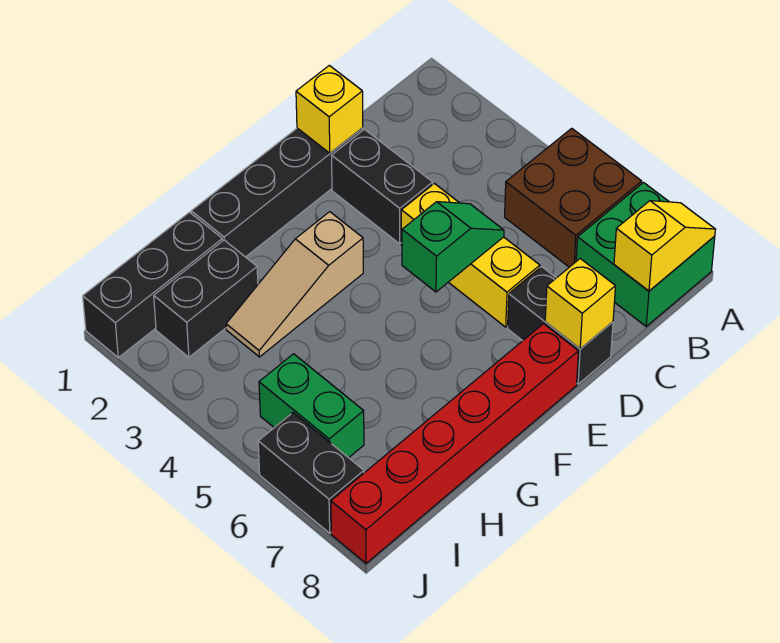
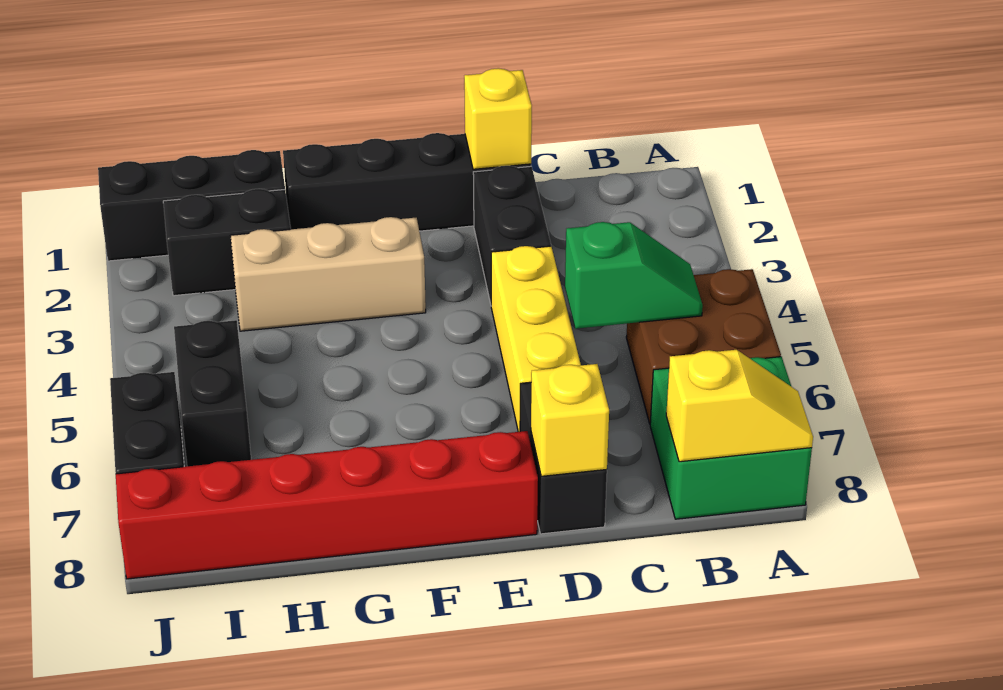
green slope D5:E5 level 2 top E -> green slope B5:C5 level 2 top C
tan slope F3:H3 level 1 top F -> tan brick F3:H3 level 1
green brick I5:I6 level 1 -> black brick I5:I6 level 1

